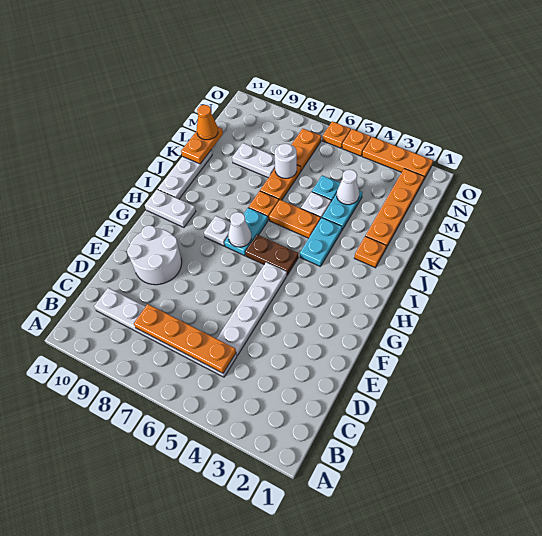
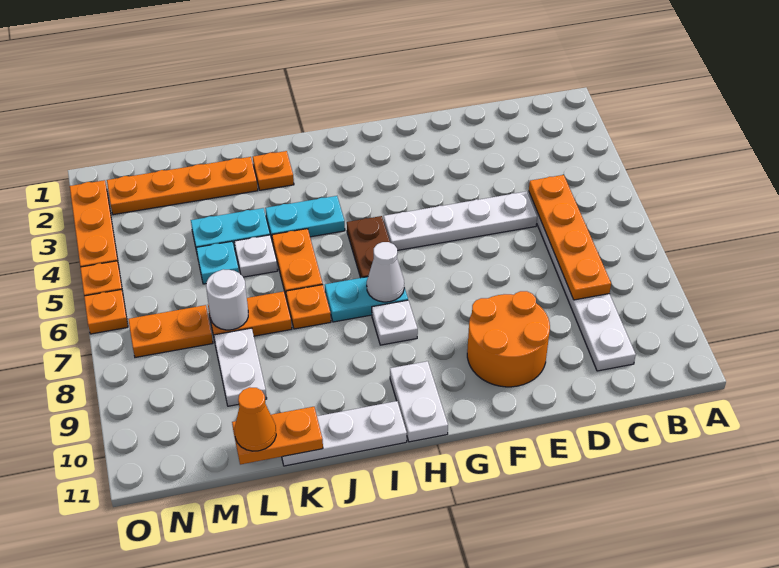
white round brick E9:F10 level 1 -> orange round brick E9:F10 level 1
white cone L4 level 2 -> none

